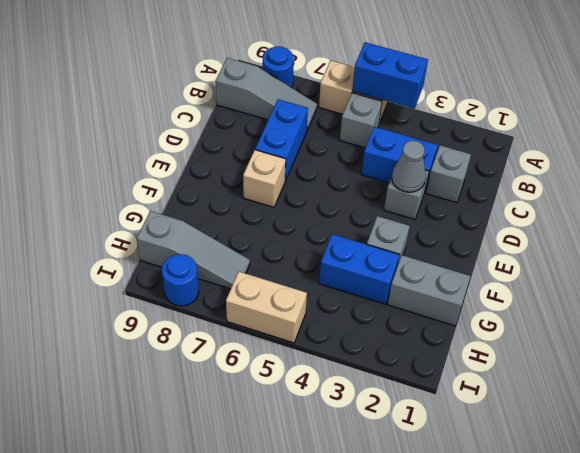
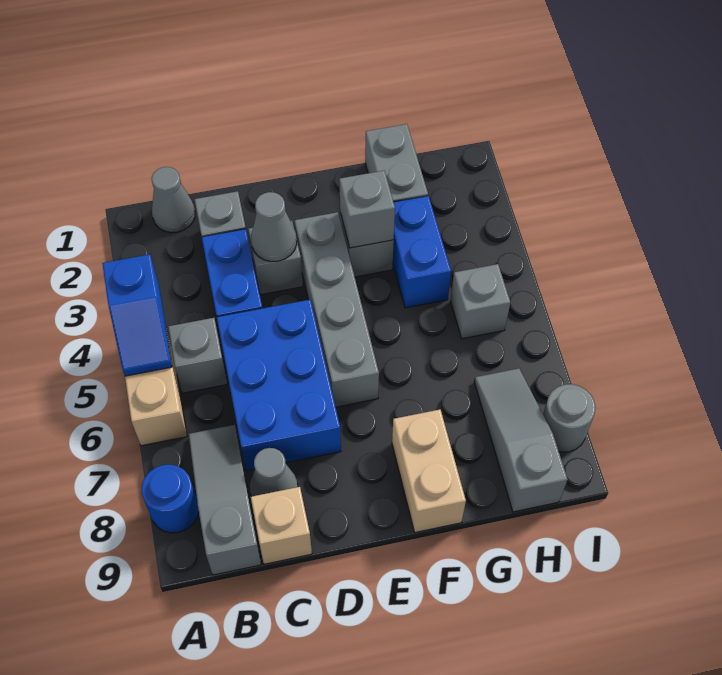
blue brick A4:A5 level 2 -> blue slope A4:A5 level 2 top 4
none -> grey cone B1 level 1
blue brick C7:D7 level 1 -> blue brick C5:D7 level 1
none -> grey cone C8 level 1
none -> grey brick E3:E6 level 1
tan brick E7 level 1 -> tan brick C9 level 1
none -> grey brick F3 level 2
none -> grey brick H5 level 1
tan brick I5:I6 level 1 -> tan brick F8:F9 level 1
blue round brick I8 level 1 -> grey round brick I8 level 1

